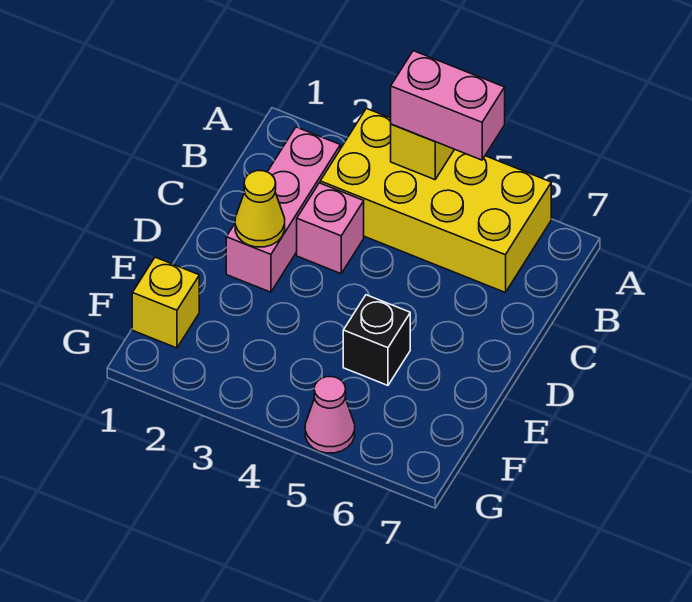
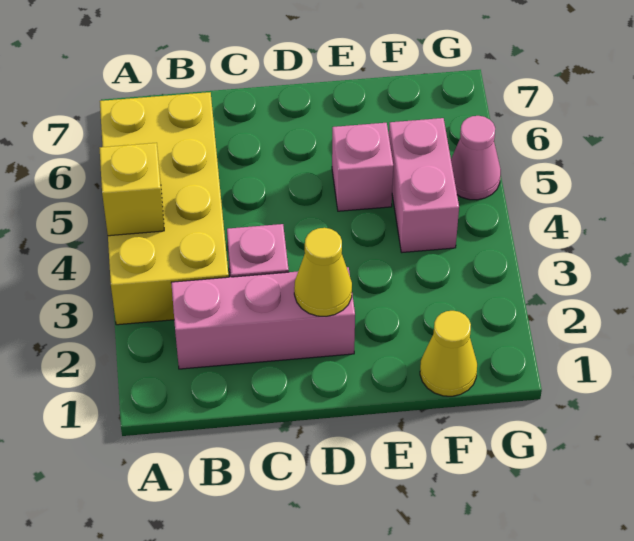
pink brick A4:A5 level 3 -> pink brick F4:F5 level 1
black brick E5 level 1 -> pink brick E5 level 1
yellow brick F1 level 1 -> yellow cone F1 level 1

